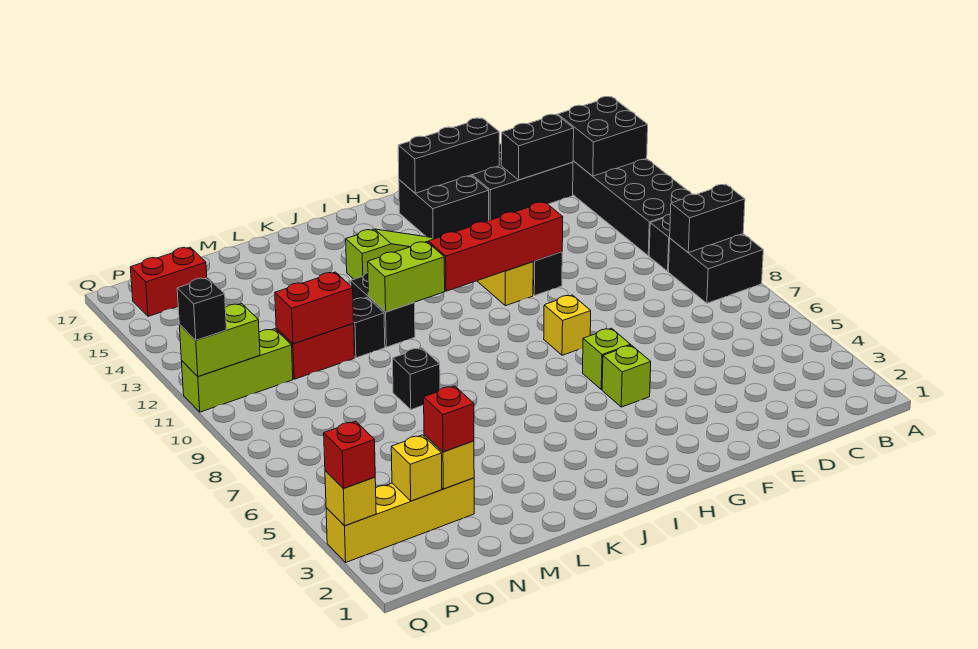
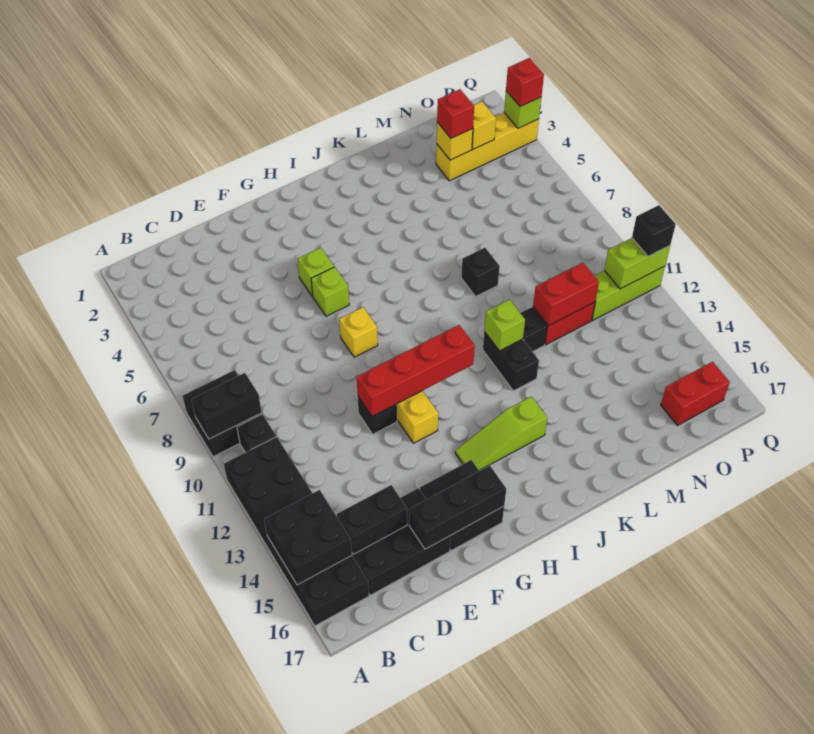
lime brick J11:K11 level 2 -> lime brick K11 level 2
yellow brick Q3 level 2 -> lime brick Q3 level 2

